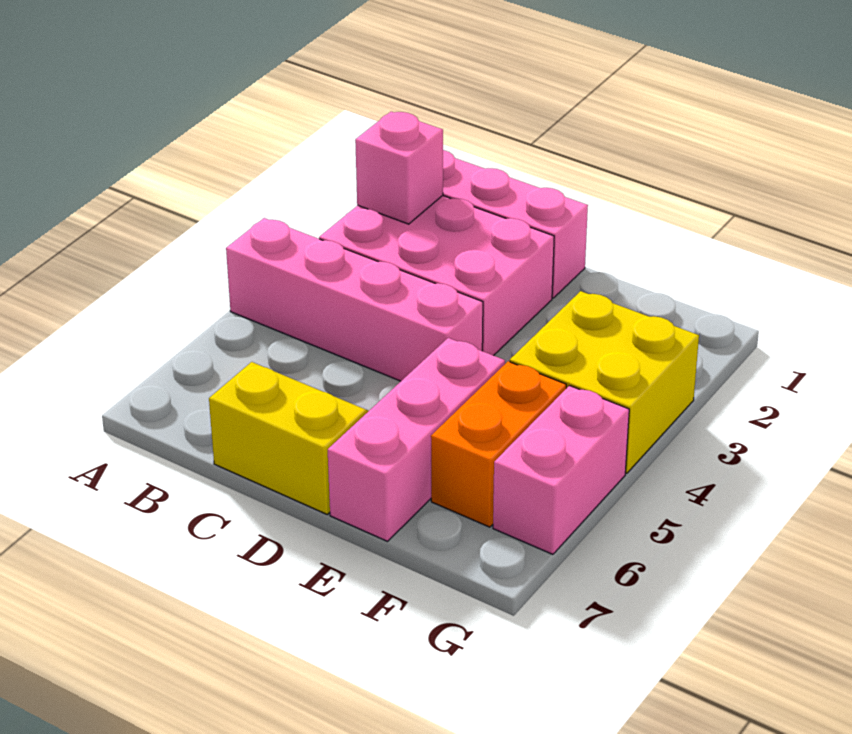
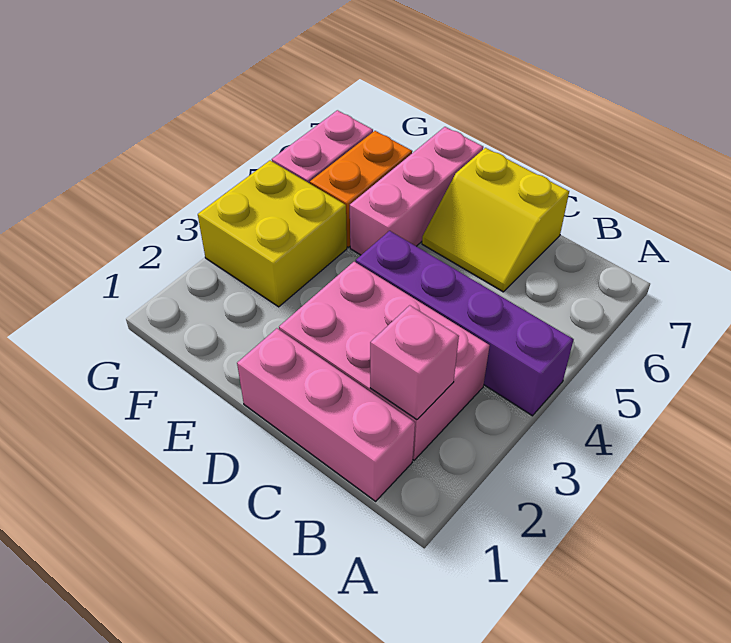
pink brick A4:D4 level 1 -> purple brick A4:D4 level 1

